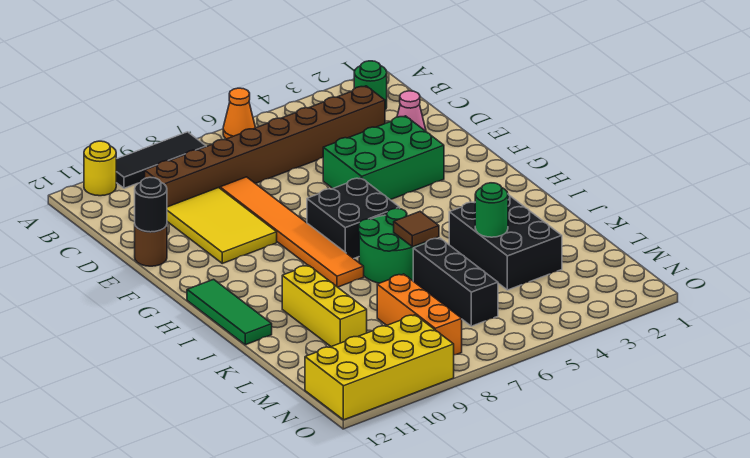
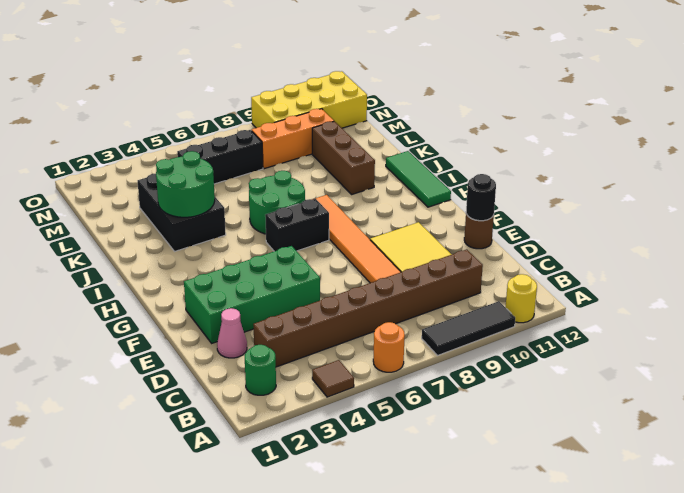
orange cone A6 level 1 -> orange round brick A6 level 1
green brick E3:F5 level 1 -> green brick E2:F5 level 1
black brick G6:H7 level 1 -> black brick H6:H7 level 1
brown tile J6 level 2 -> brown tile A4 level 1
yellow brick J10:L10 level 1 -> brown brick J10:L10 level 1
green round brick K4 level 2 -> green round brick J3:K4 level 2
black brick K6:M6 level 1 -> black brick M5:M7 level 1
orange brick L8:N8 level 1 -> orange brick M8:M10 level 1

